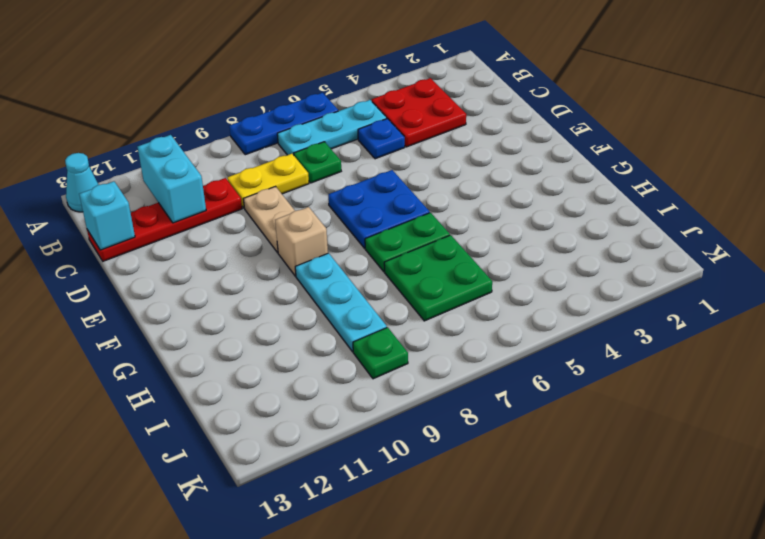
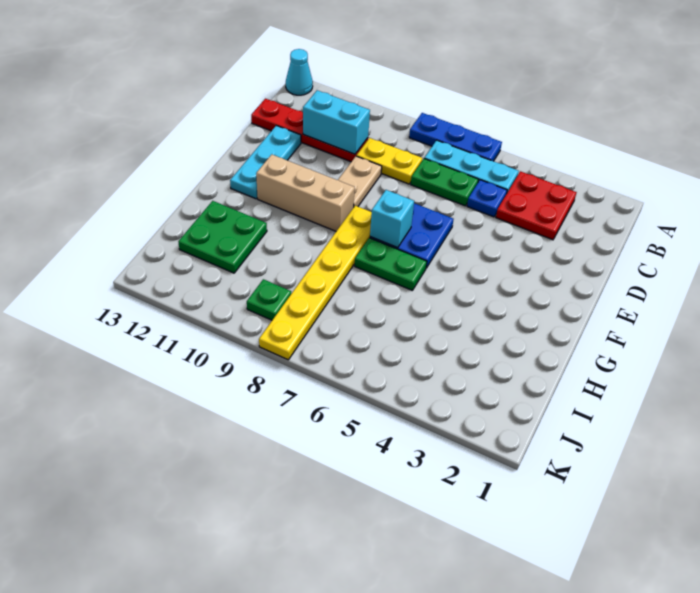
cyan brick B11:C11 level 2 -> cyan brick C10:C11 level 2
green plate C7 level 1 -> green plate C6:C7 level 1
cyan brick C13 level 2 -> cyan brick F7 level 2
none -> yellow plate F8:K8 level 1
tan brick F9 level 1 -> tan brick F9:F11 level 1
cyan plate G9:I9 level 1 -> cyan plate D12:F12 level 1
green plate H6:I7 level 1 -> green plate H11:I12 level 1

